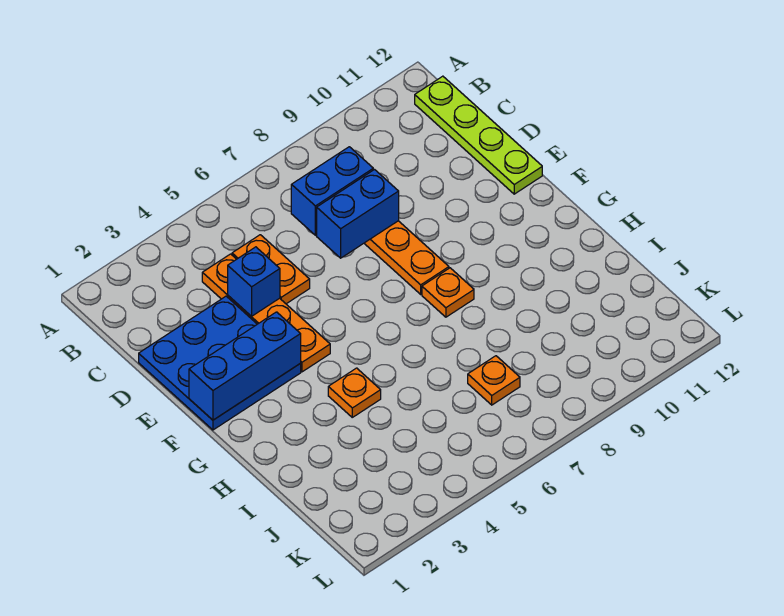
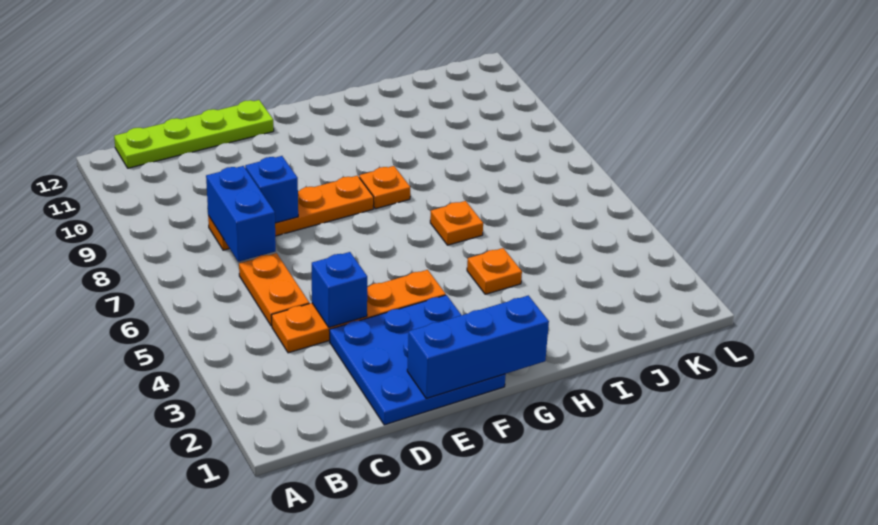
orange plate C5:D5 level 1 -> orange plate C5:C6 level 1
blue brick D7:D8 level 2 -> blue brick D8 level 2
blue brick F1:F3 level 2 -> blue brick E1:G1 level 2
orange plate J7 level 1 -> orange plate H6 level 1

